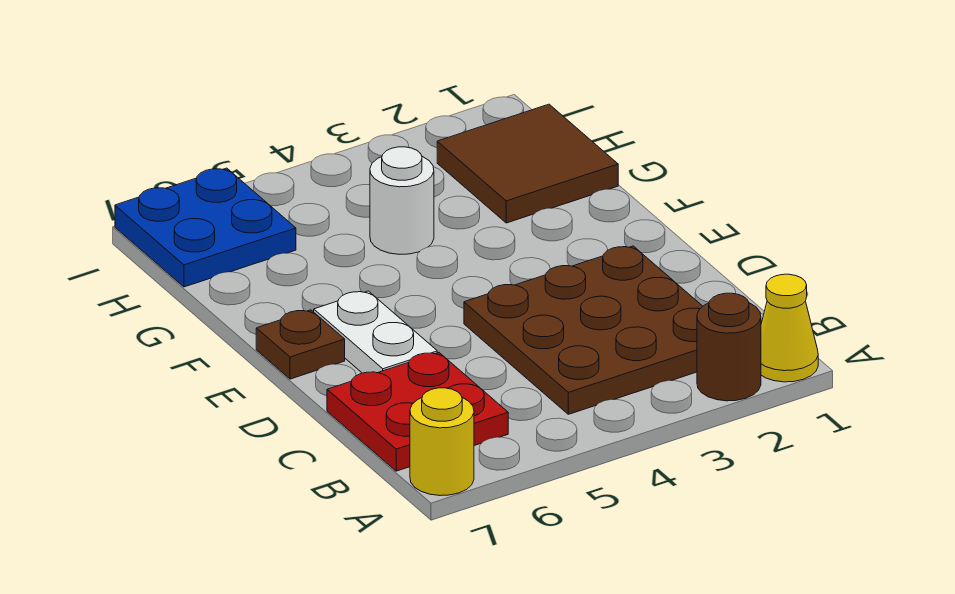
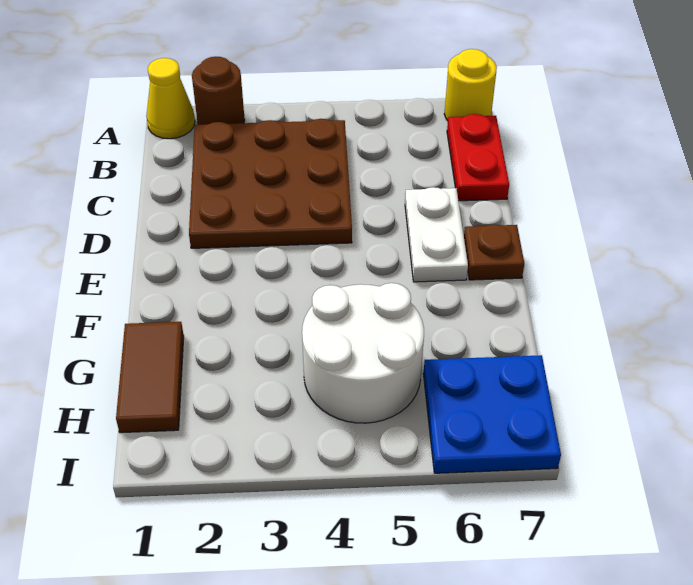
red plate B6:C7 level 1 -> red plate B7:C7 level 1
brown tile G1:H2 level 1 -> brown tile G1:H1 level 1
white round brick G4 level 1 -> white round brick G4:H5 level 1

